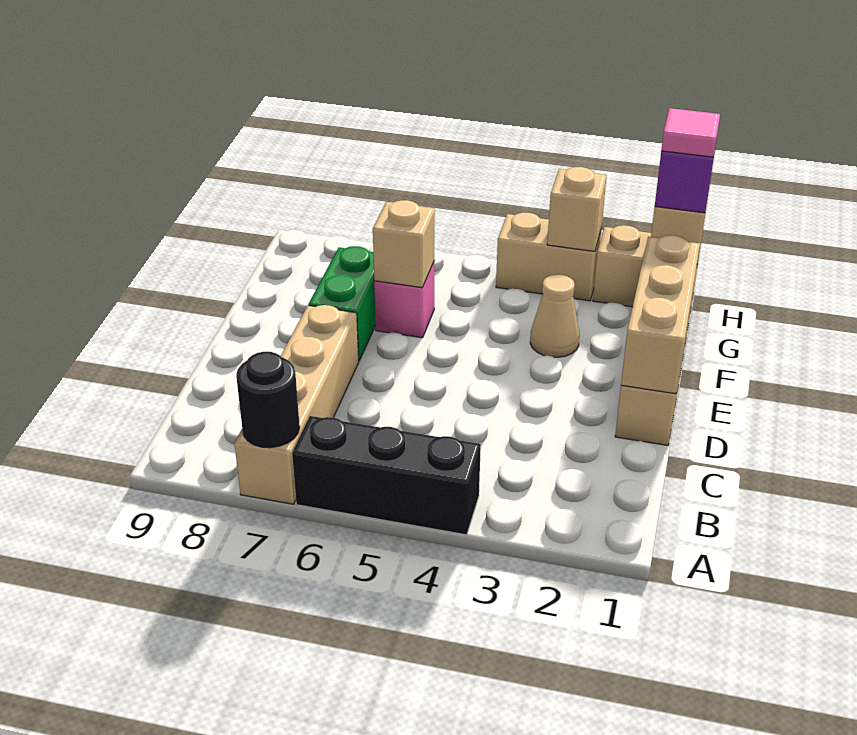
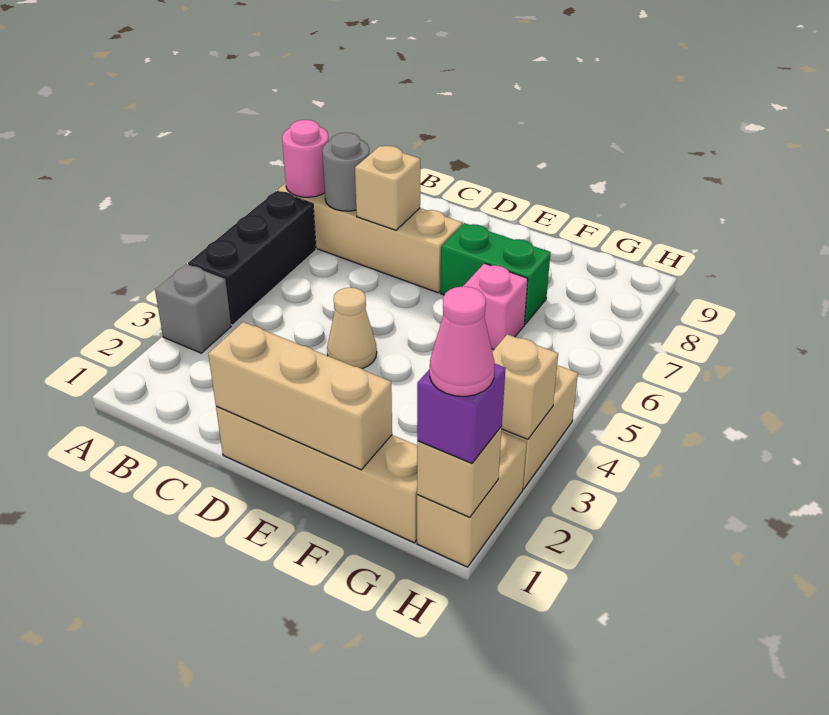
none -> grey brick A3 level 1
black round brick A7 level 2 -> pink round brick A7 level 2
none -> grey round brick B7 level 2
tan cone F3 level 1 -> tan cone D4 level 1
tan brick F6 level 2 -> tan brick C7 level 2
pink tile H1 level 4 -> pink cone H1 level 4

